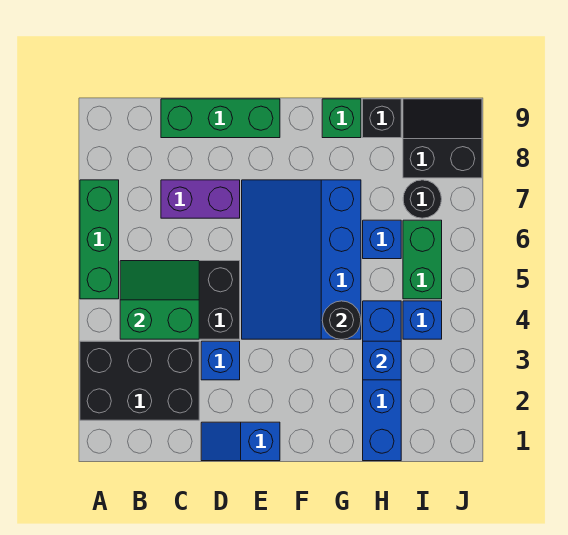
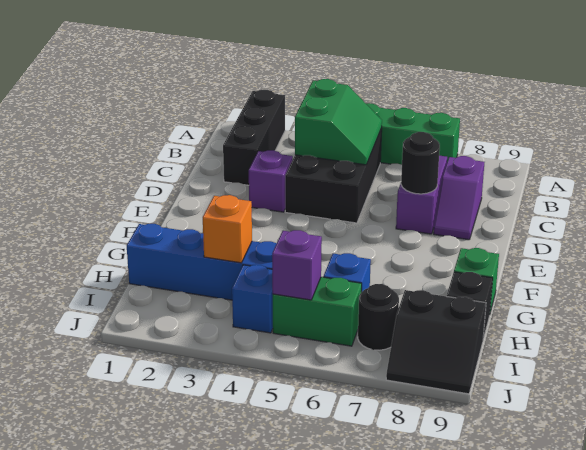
black brick A2:C3 level 1 -> black brick A2:C2 level 1
none -> purple slope C8:D8 level 1 top C
green brick C9:E9 level 1 -> none
blue slope D1:E1 level 1 top E -> none
blue brick D3 level 1 -> purple brick D3 level 1
blue slope E4:G7 level 1 top G -> none
black round brick G4 level 2 -> black round brick D7 level 2
blue brick H3 level 2 -> orange brick H3 level 2
none -> purple brick I5 level 2
black slope I8:J9 level 1 top 8 -> black slope I8:J9 level 1 top I

